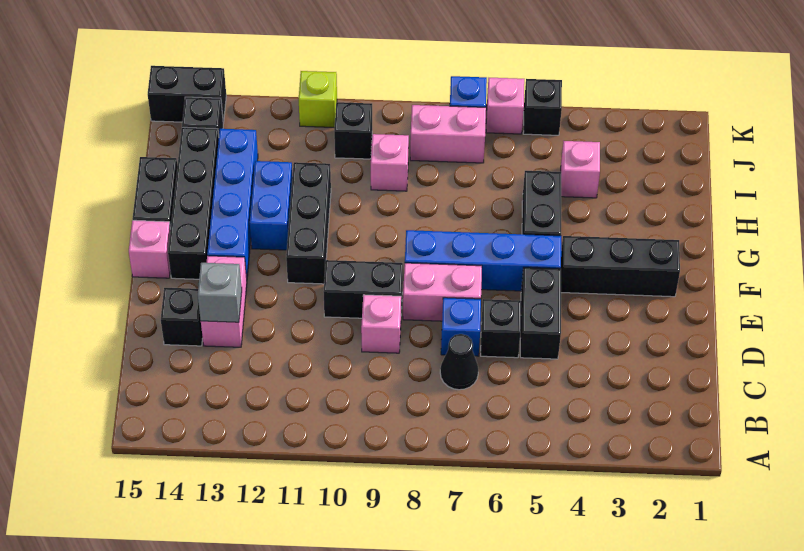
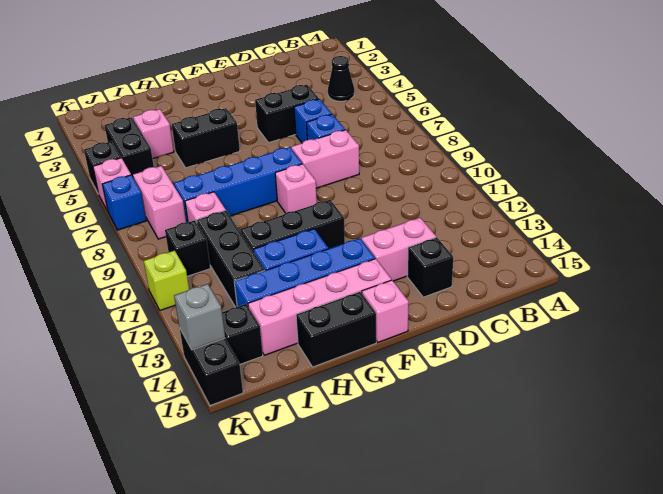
black cone C7 level 1 -> black cone B4 level 1
black brick D6 level 1 -> blue brick D6 level 1
pink brick D9 level 1 -> pink brick F9 level 1
grey brick D13 level 2 -> grey brick K14 level 2
pink brick E7:E8 level 1 -> pink brick D8:E8 level 1
black brick E9:E10 level 1 -> black brick J4:J5 level 1
black brick F2:F4 level 1 -> black brick I10:I12 level 1
blue brick F5:F8 level 1 -> blue brick F8:I8 level 1
black brick F14:I14 level 1 -> pink brick F14:I14 level 1

